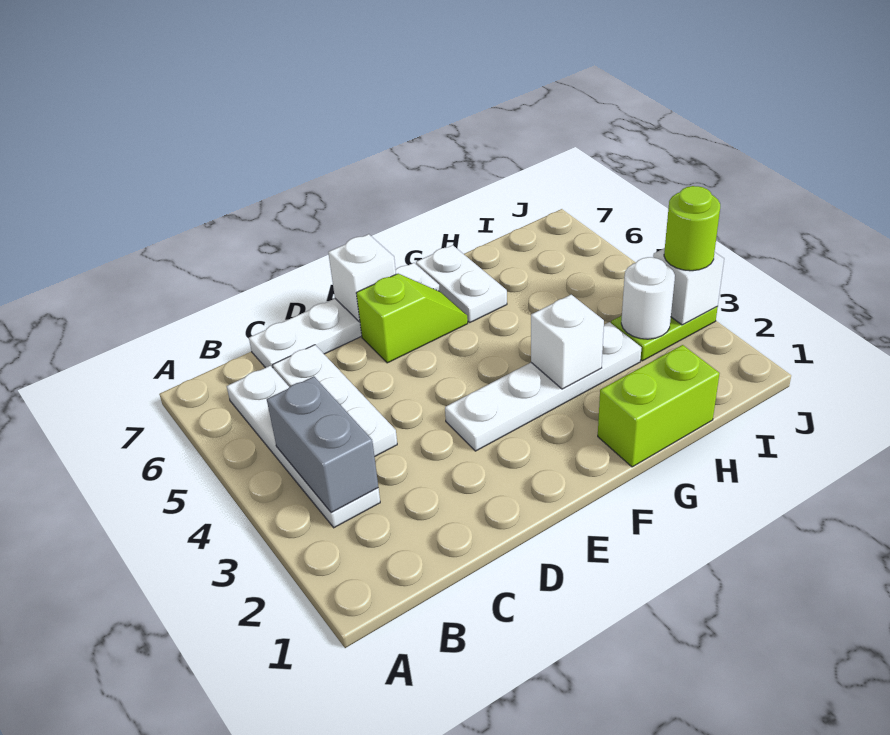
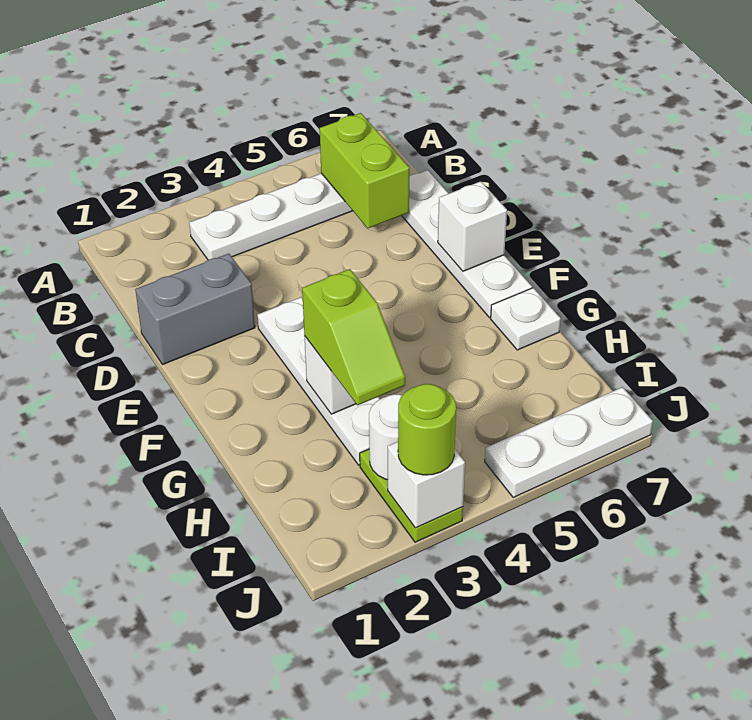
grey brick B3:B4 level 2 -> grey brick D1:D2 level 1
white plate C4:C6 level 1 -> white plate J5:J7 level 1
lime slope E6:F6 level 1 top E -> lime slope G3:H3 level 3 top G
lime brick G1:H1 level 1 -> lime brick B6:C6 level 2
white plate G6:G7 level 1 -> white plate G7 level 1

